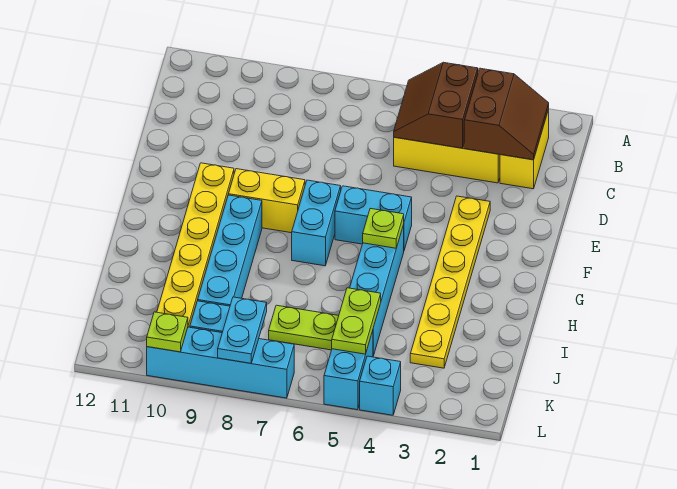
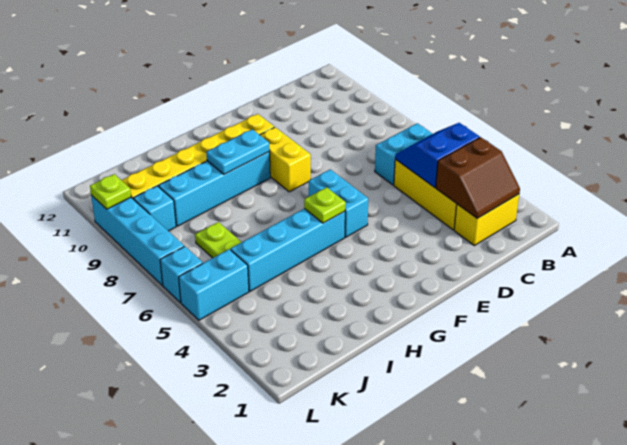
brown slope B4:C5 level 2 top 4 -> blue slope B4:C5 level 2 top 4
yellow plate E3:J3 level 1 -> none
cyan brick F7:G7 level 1 -> cyan brick B6:C6 level 1
lime plate J5:K5 level 2 -> none
cyan plate K8:L8 level 2 -> cyan plate G9:H9 level 2
cyan brick L4 level 1 -> cyan brick L6 level 1

